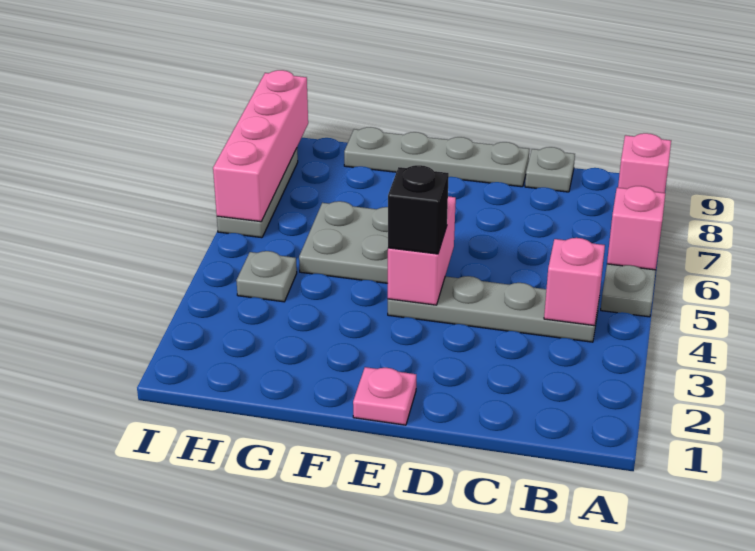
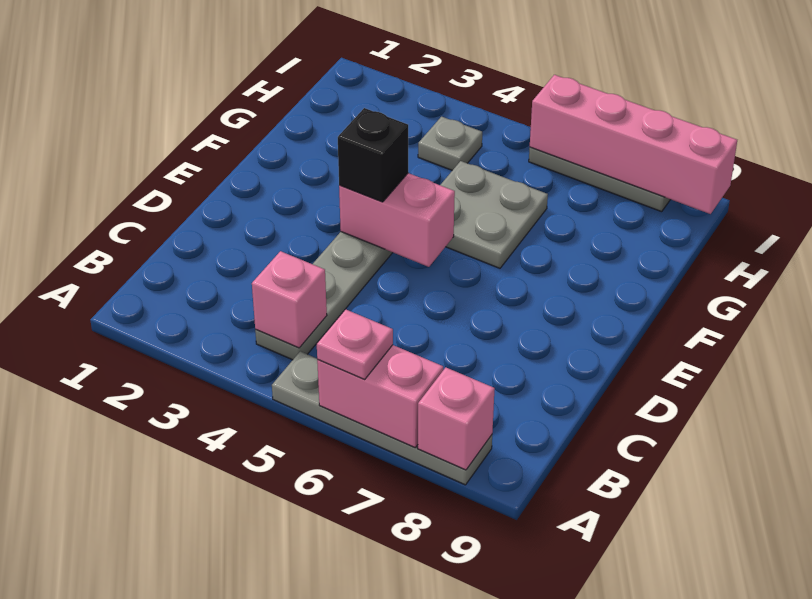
pink brick A6 level 2 -> pink brick A6:A7 level 2
grey plate C9 level 1 -> none
grey plate D9:G9 level 1 -> none
pink plate E1 level 1 -> pink plate A6 level 3

